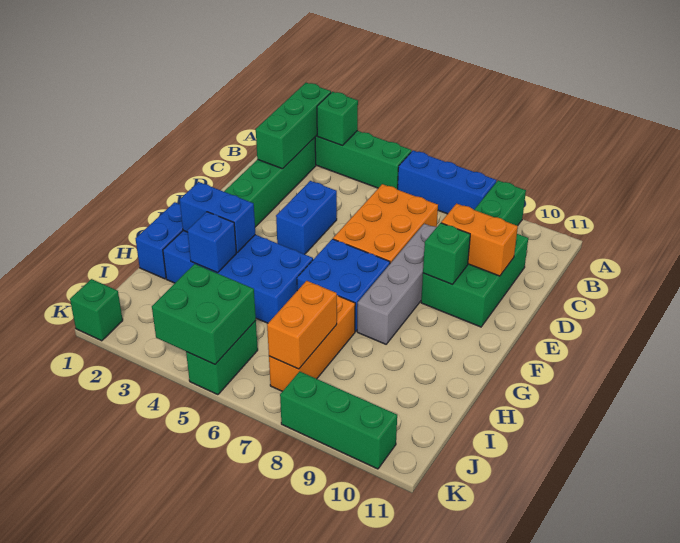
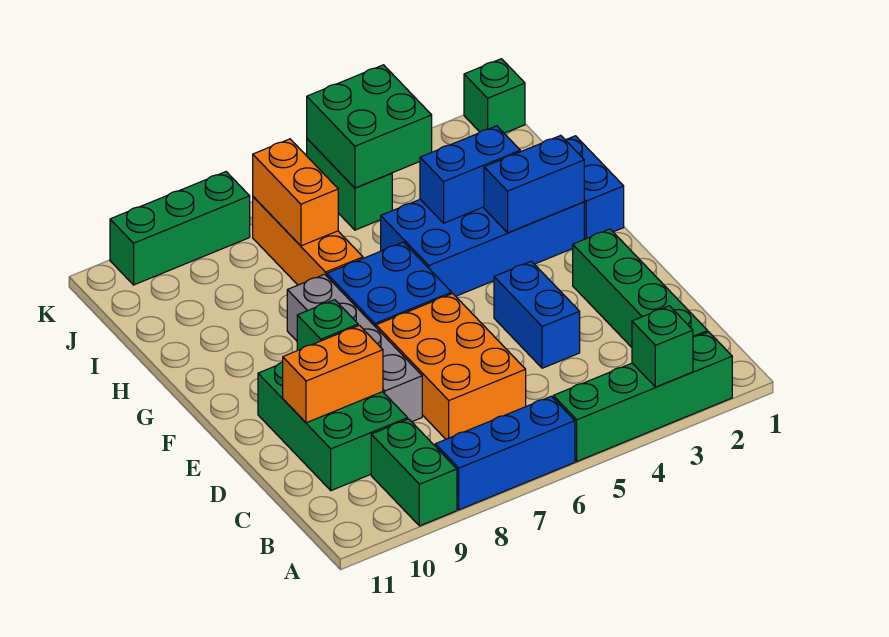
green brick A2:C2 level 2 -> none
blue brick H3 level 2 -> blue brick H3:H4 level 2

